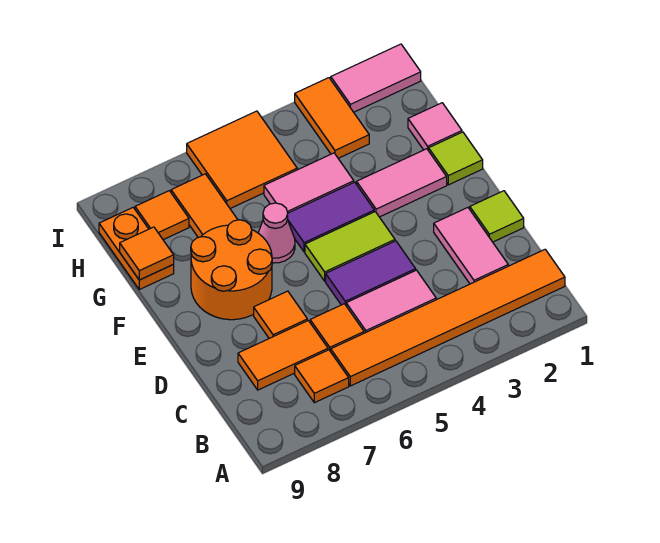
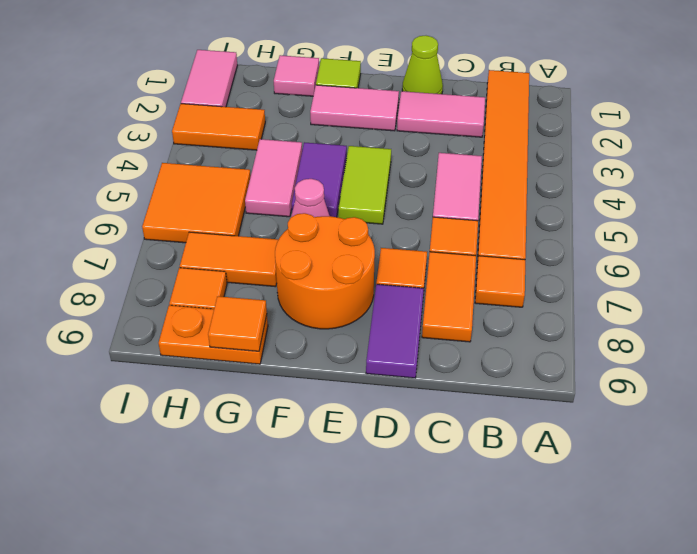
lime tile D1 level 1 -> lime cone D1 level 1
purple tile D4:D5 level 1 -> purple tile D8:D9 level 1
pink tile F2:F3 level 1 -> pink tile E2:F2 level 1

